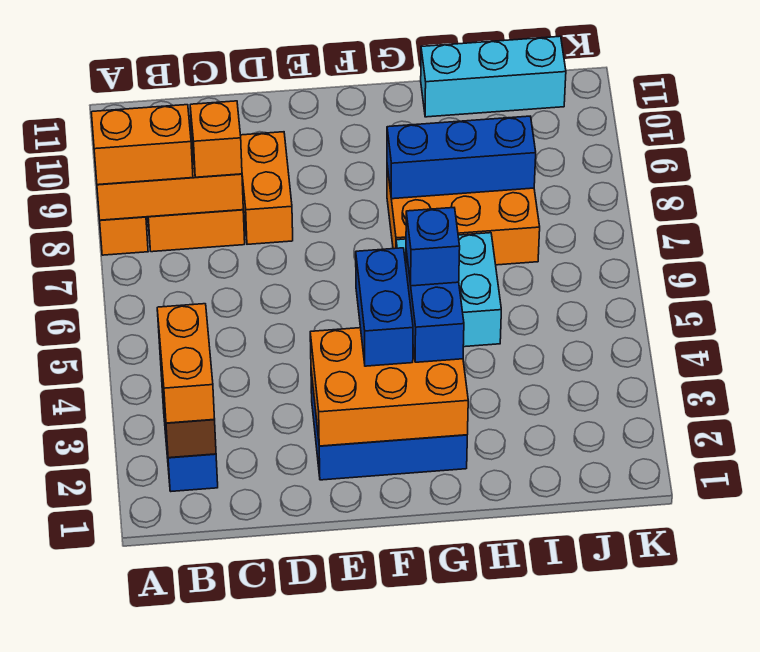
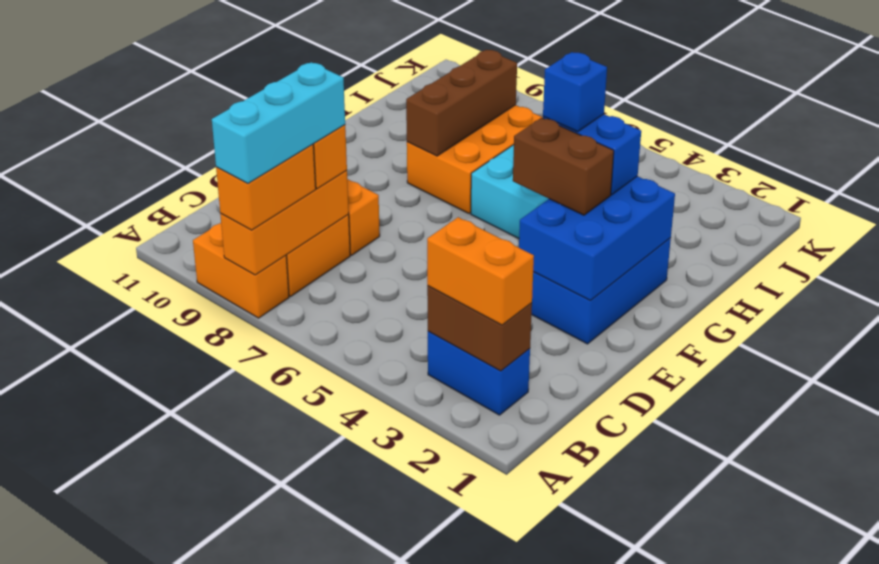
orange brick E2:G3 level 2 -> blue brick E2:G3 level 2
blue brick F3:F4 level 3 -> brown brick F3:F4 level 3
blue brick G8:I8 level 2 -> brown brick G8:I8 level 2
cyan brick H11:J11 level 1 -> cyan brick A8:C8 level 4

